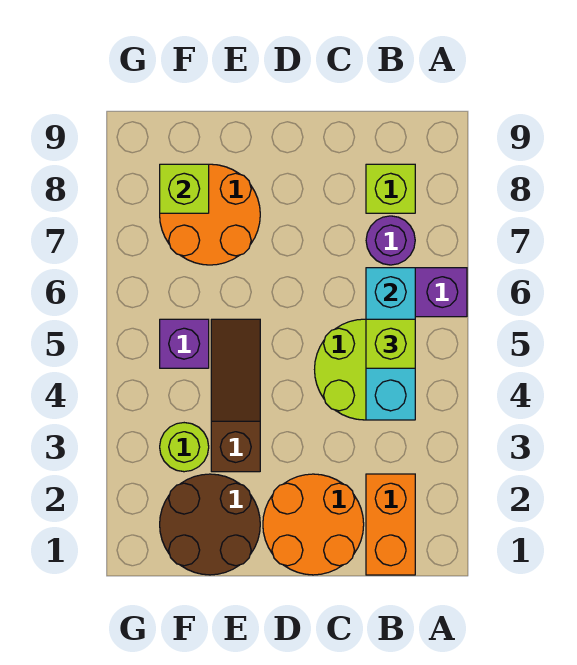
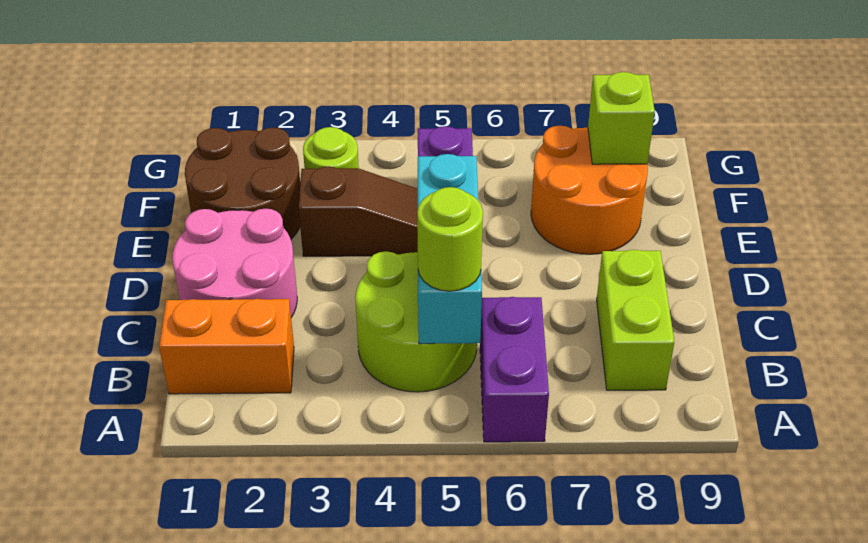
cyan brick B4:B6 level 2 -> cyan brick B5:D5 level 2
lime brick B5 level 3 -> lime round brick B5 level 3
purple round brick B7 level 1 -> none
lime brick B8 level 1 -> lime brick B8:C8 level 1
orange round brick C1:D2 level 1 -> pink round brick C1:D2 level 1

